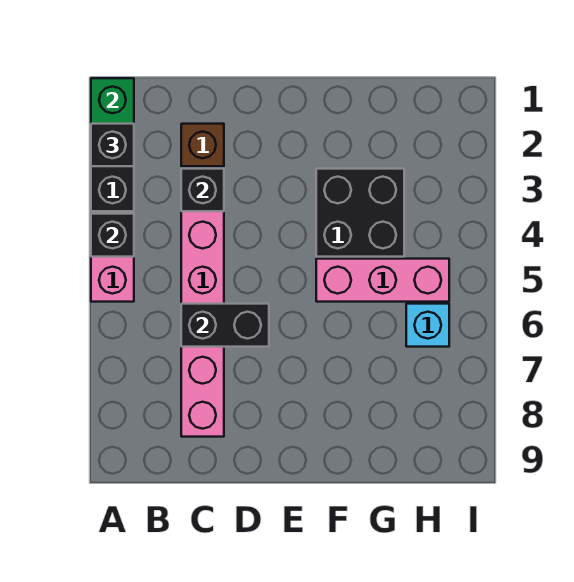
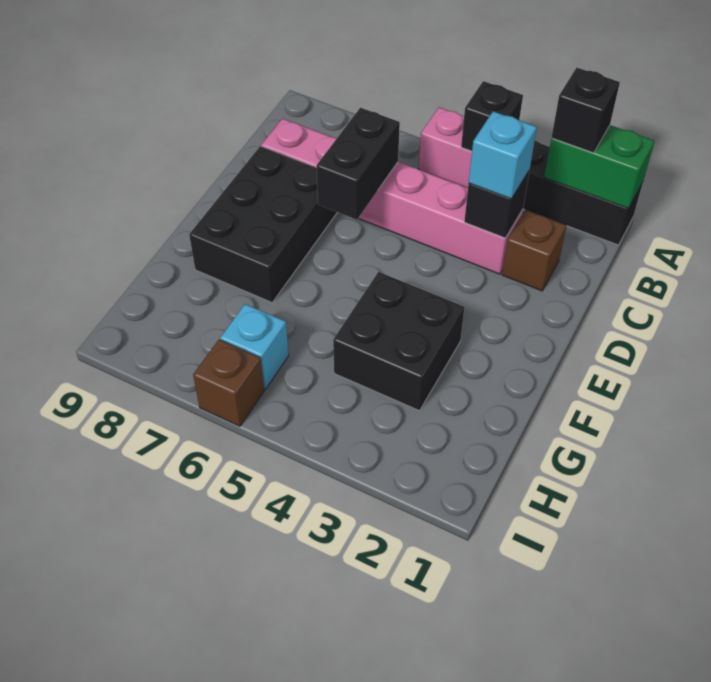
none -> cyan brick C3 level 3
none -> black brick D7:F8 level 1
pink brick F5:H5 level 1 -> none
none -> brown brick I6 level 1

